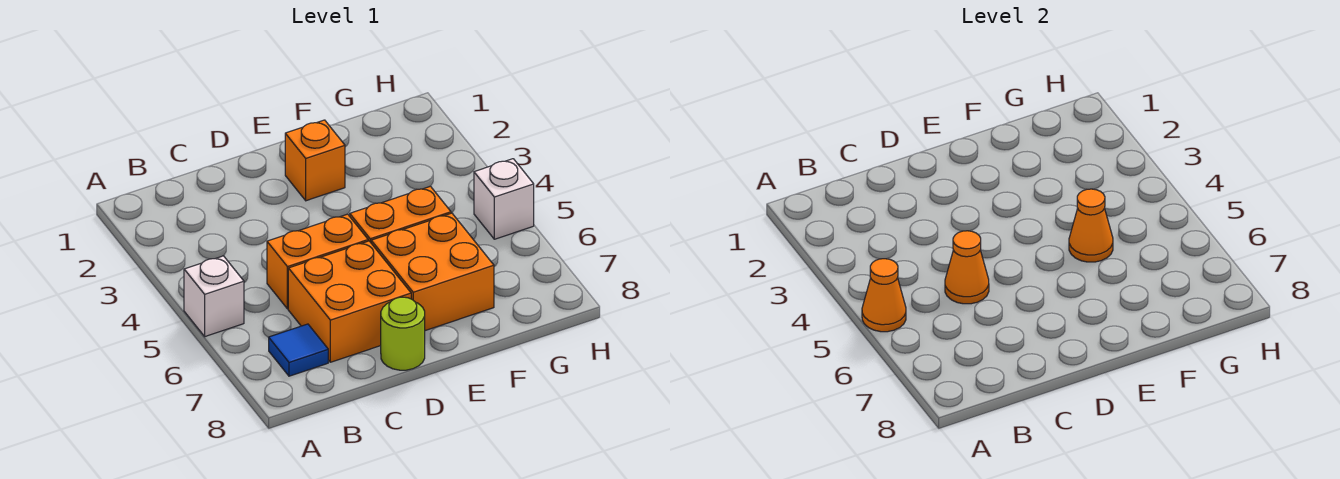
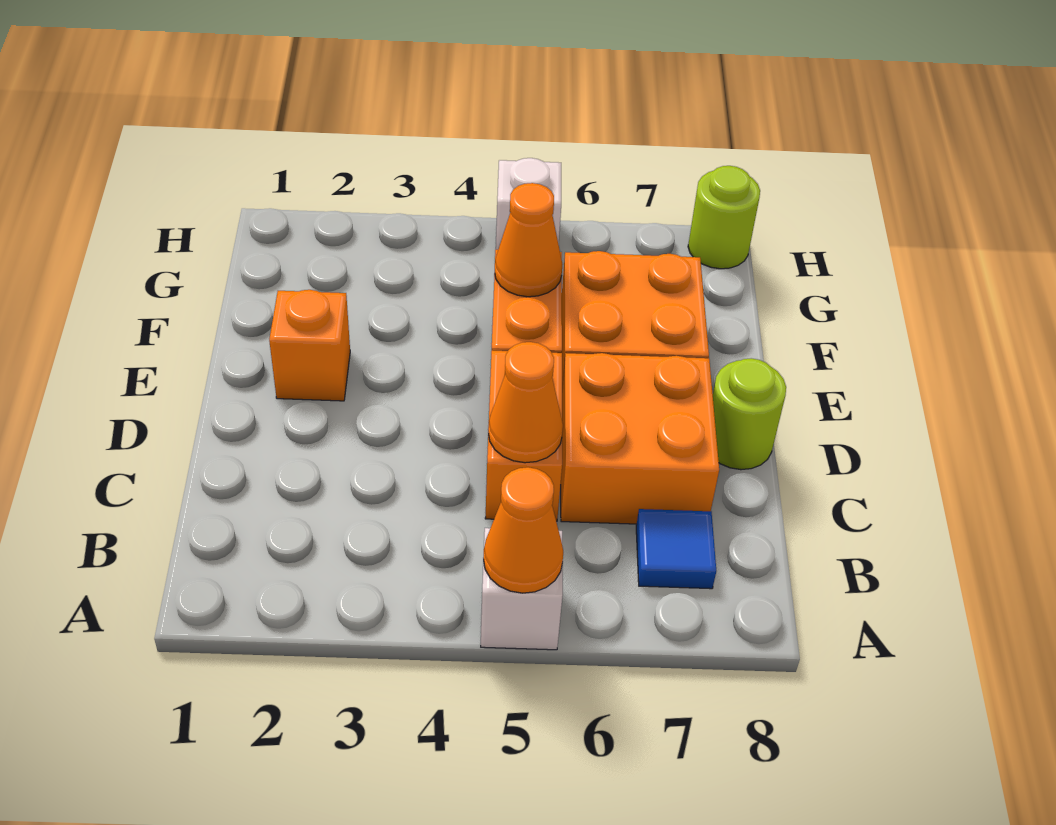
none -> lime round brick H8 level 1

